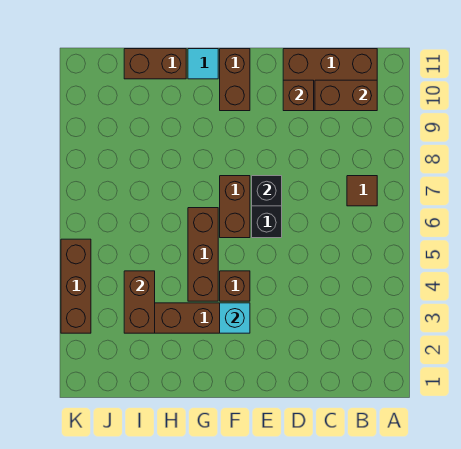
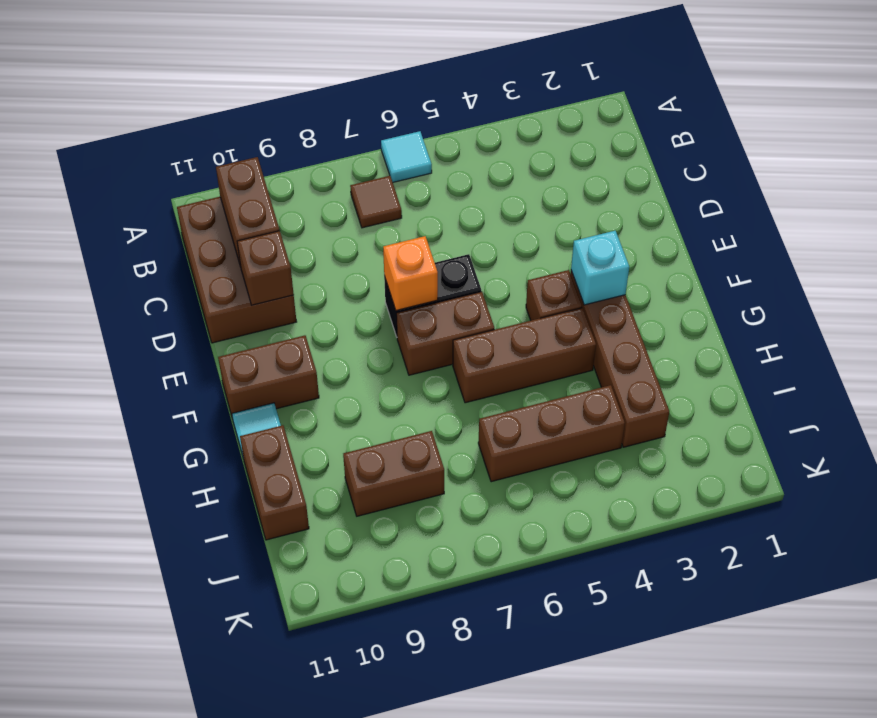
none -> cyan tile A6 level 1
black brick E7 level 2 -> orange brick E7 level 2
brown brick I3:I4 level 2 -> brown brick I8:I9 level 1
brown brick K3:K5 level 1 -> brown brick I4:I6 level 1

